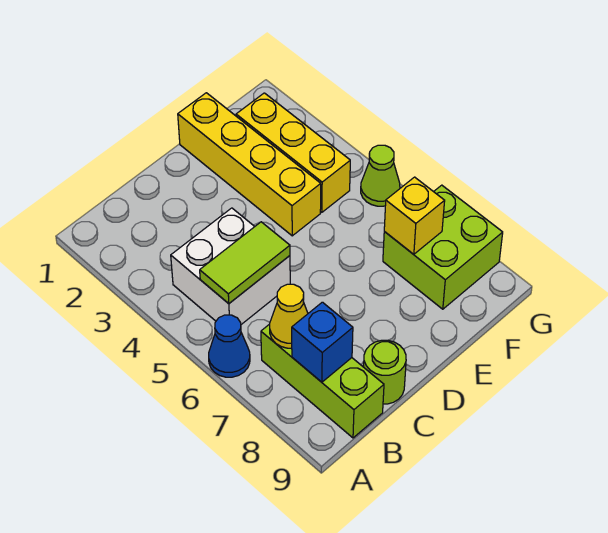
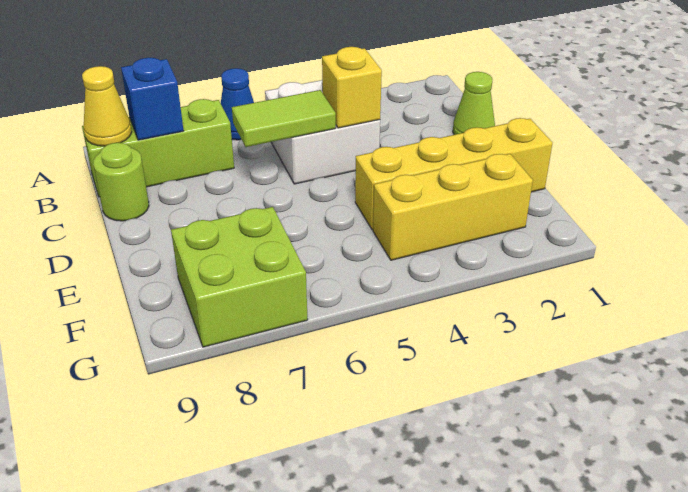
lime tile B5:C5 level 2 -> lime tile C5:C6 level 2
yellow cone B7 level 2 -> yellow cone B9 level 2
yellow brick F7 level 2 -> yellow brick C4 level 2
lime cone G5 level 1 -> lime cone C1 level 1

